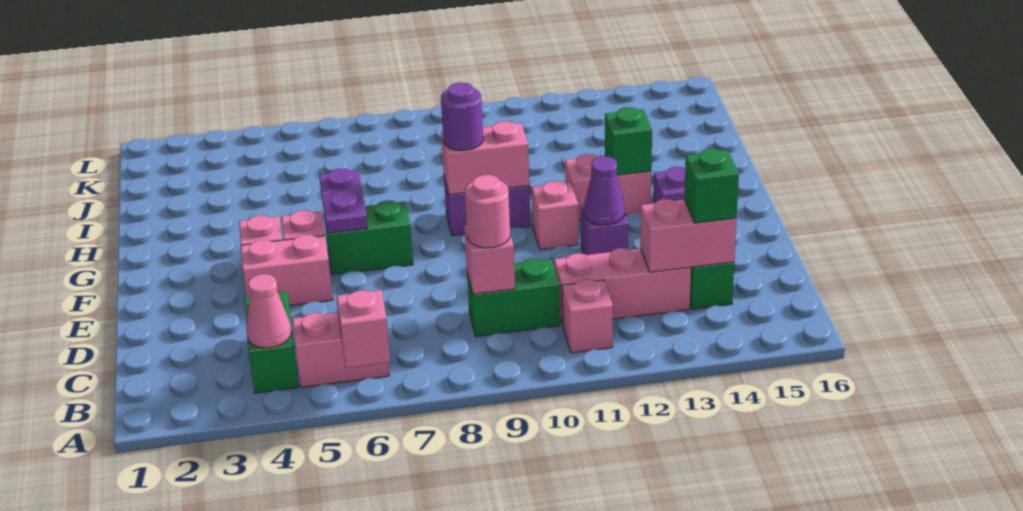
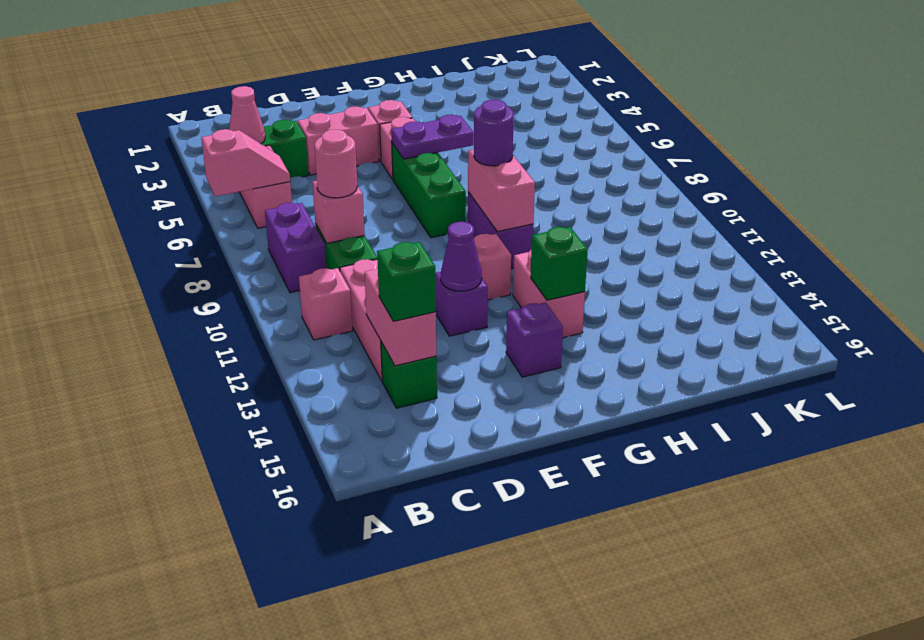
none -> purple brick B8:B9 level 1
pink brick E4:E5 level 1 -> pink brick D4:E4 level 1
green brick F6:F7 level 1 -> green brick F6:F8 level 1

